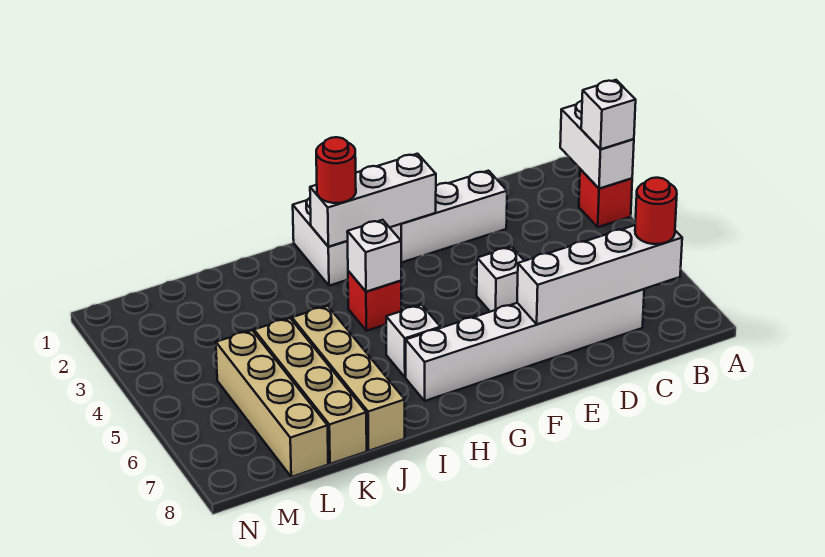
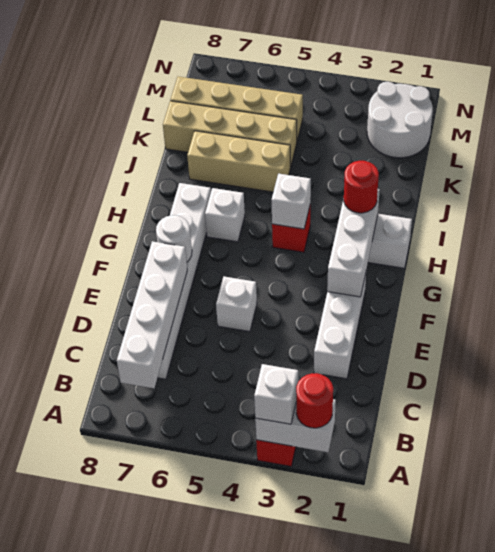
red round brick B7 level 3 -> red round brick A2 level 3
none -> white round brick F7 level 2
tan brick J5:J8 level 1 -> tan brick J5:J7 level 1
none -> white round brick L1:M2 level 1

